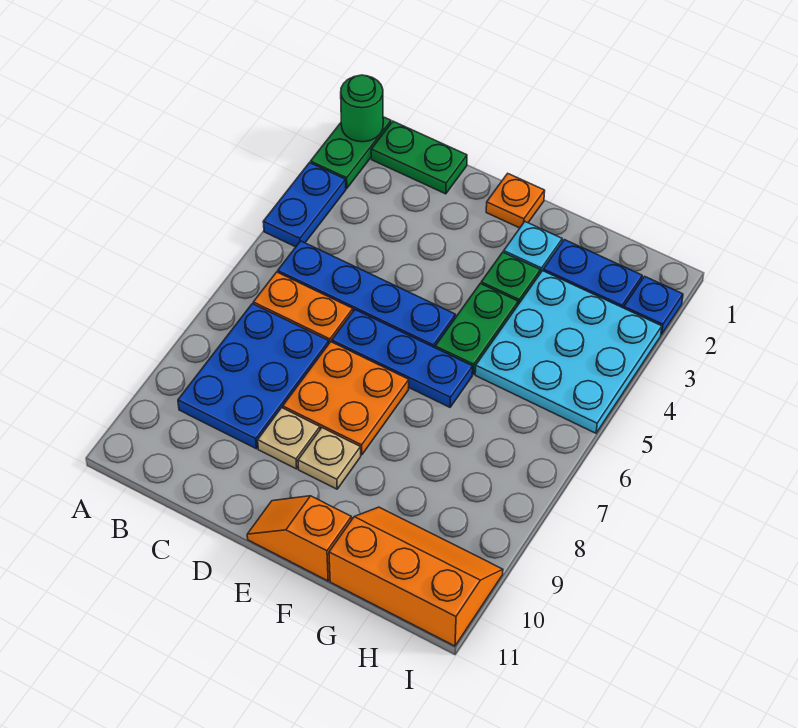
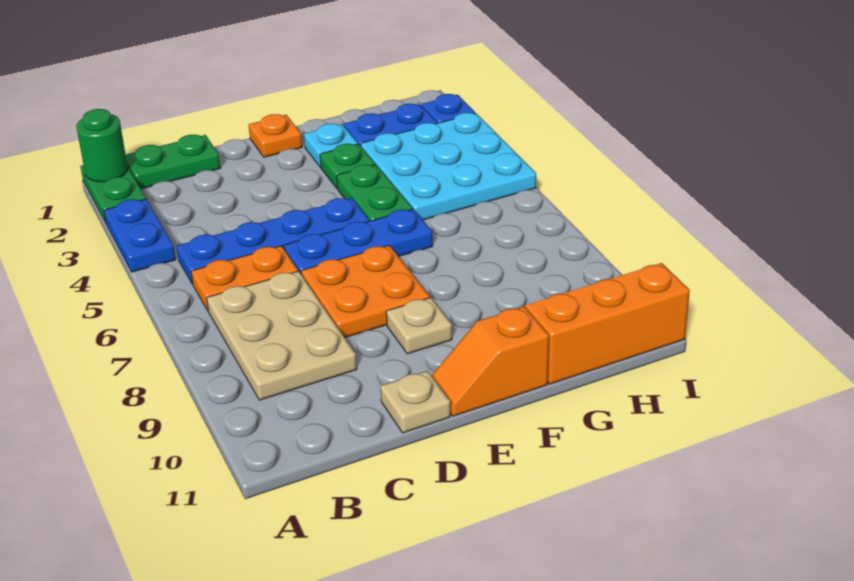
blue plate B7:C9 level 1 -> tan plate B7:C9 level 1
tan plate D9 level 1 -> tan plate D11 level 1

